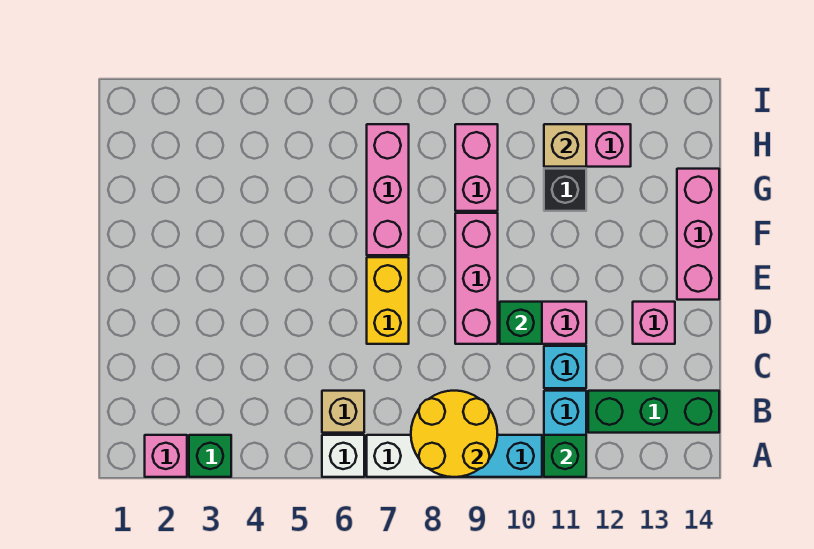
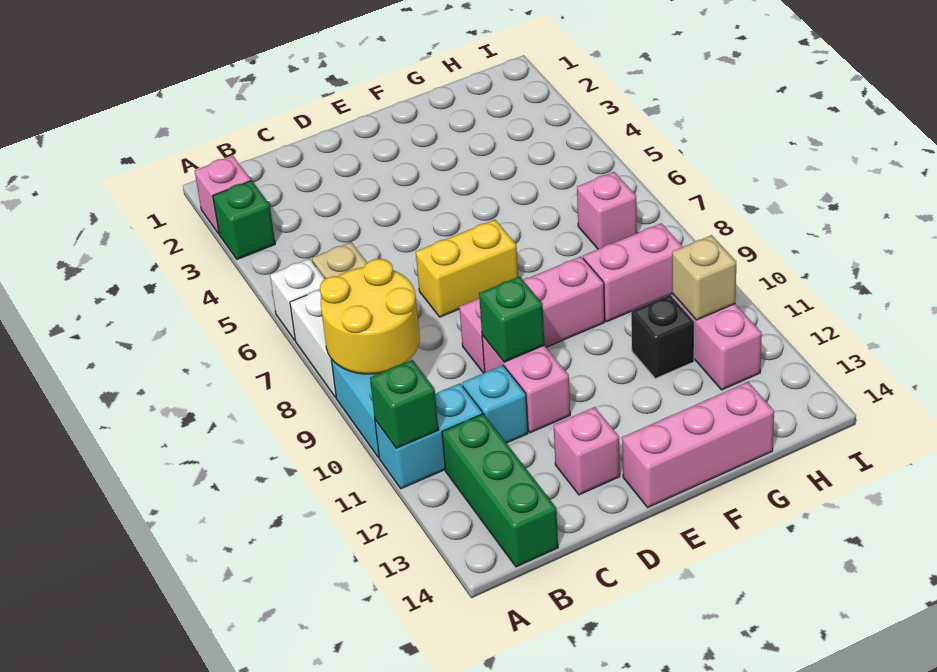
pink brick F7:H7 level 1 -> pink brick H7 level 1

